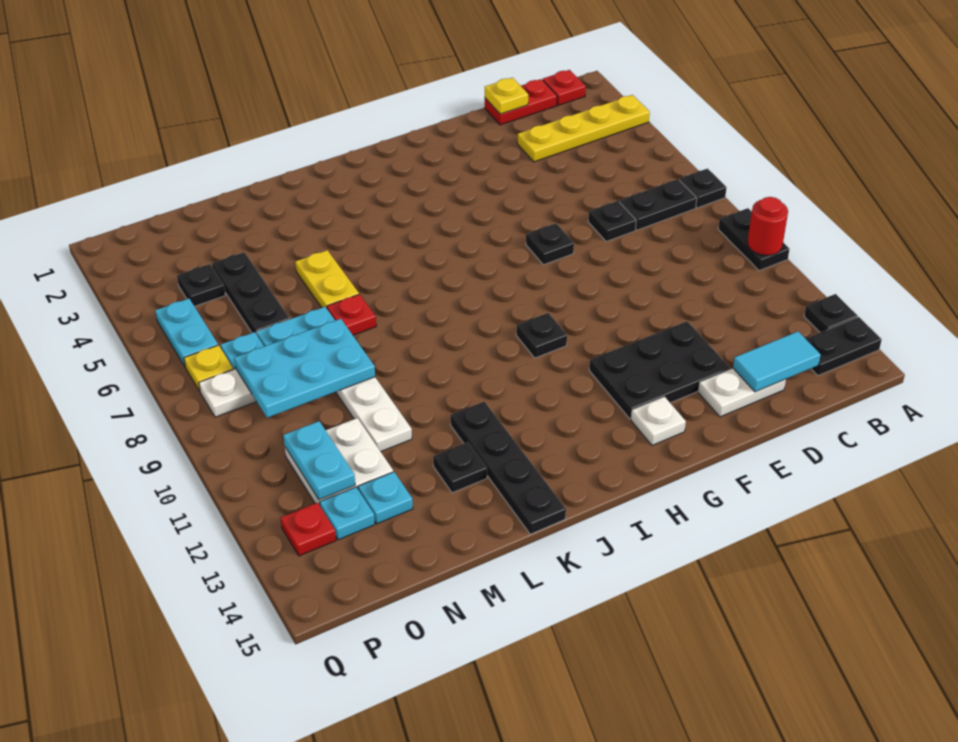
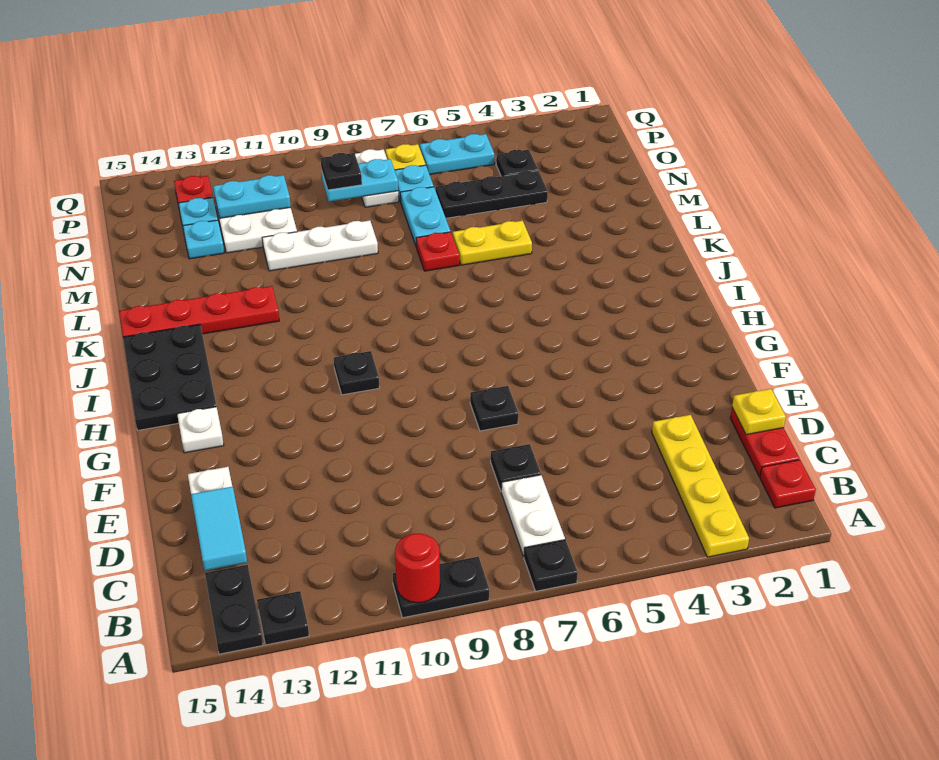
black plate B7:C7 level 1 -> white plate B7:C7 level 1
black plate E12:G13 level 1 -> black plate H14:J15 level 1
black plate K12:K15 level 1 -> red plate K12:K15 level 1
black plate L13 level 1 -> black plate O9 level 3
cyan plate M8:O9 level 2 -> cyan plate O8:O9 level 2

